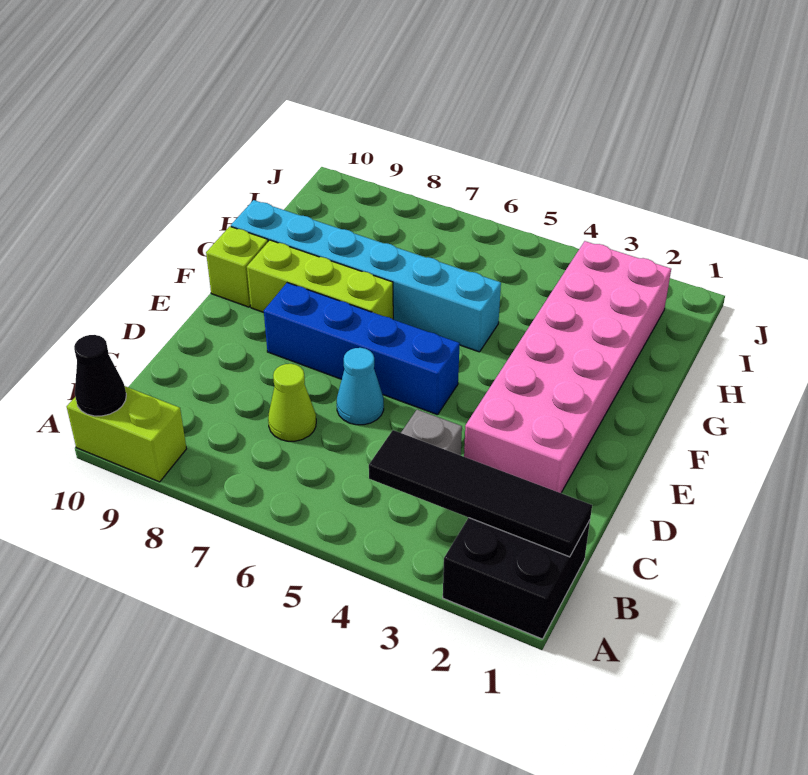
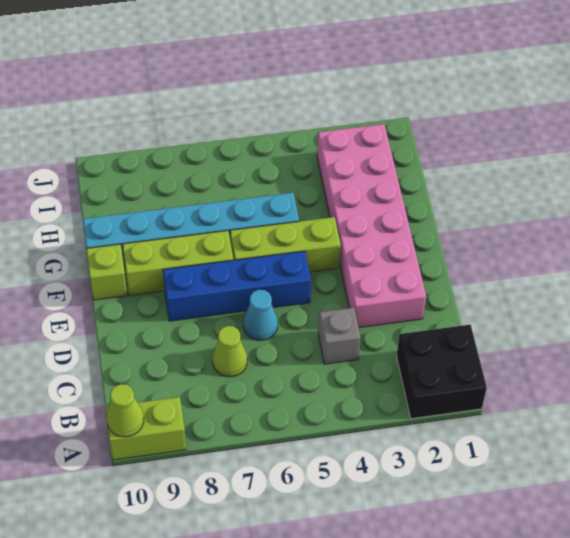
black cone A10 level 2 -> lime cone A10 level 2
black tile B1:B4 level 2 -> none
none -> lime brick F4:F6 level 1

